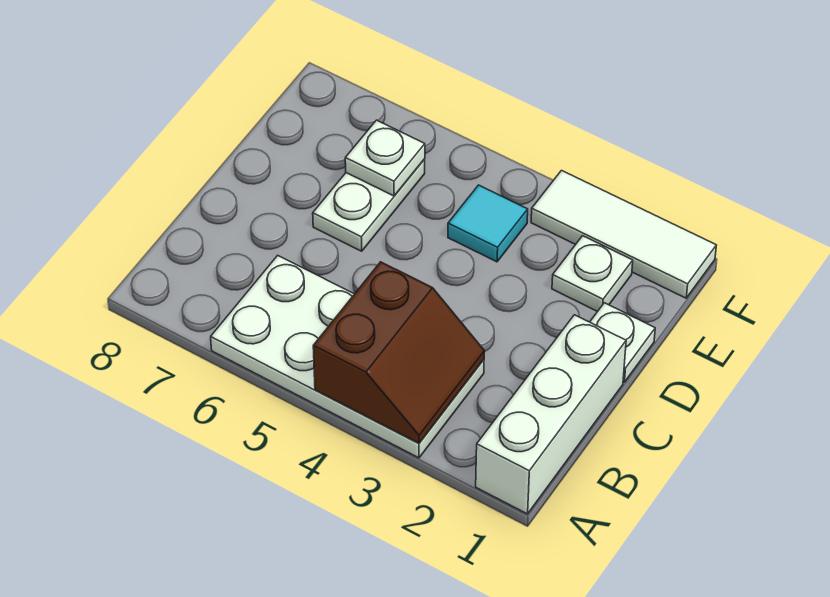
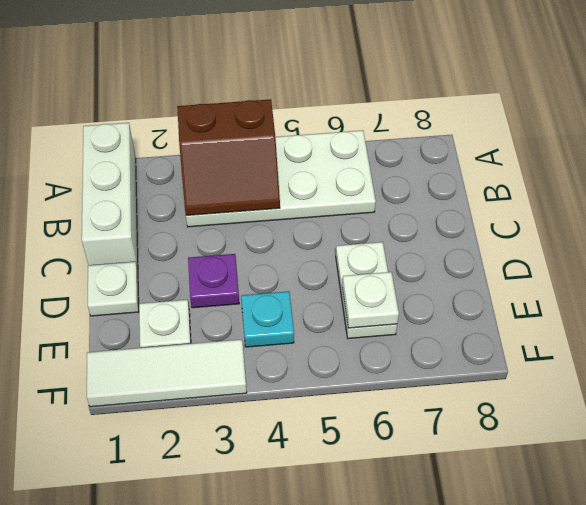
brown slope A3:B4 level 2 top 4 -> brown slope A3:B4 level 2 top A
none -> purple plate D3 level 1
cyan tile E4 level 1 -> cyan plate E4 level 1

